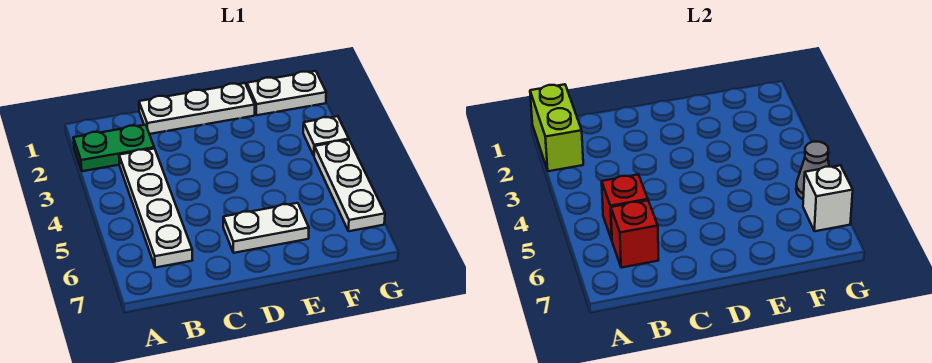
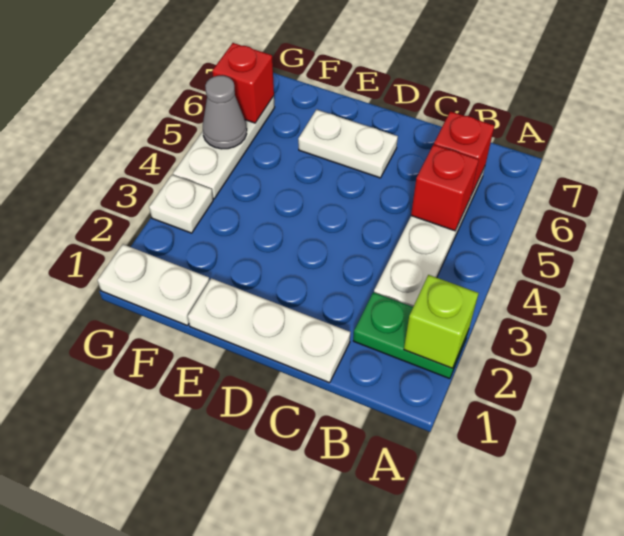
lime brick A1:A2 level 2 -> lime brick A2 level 2
white brick G6 level 2 -> red brick G6 level 2

